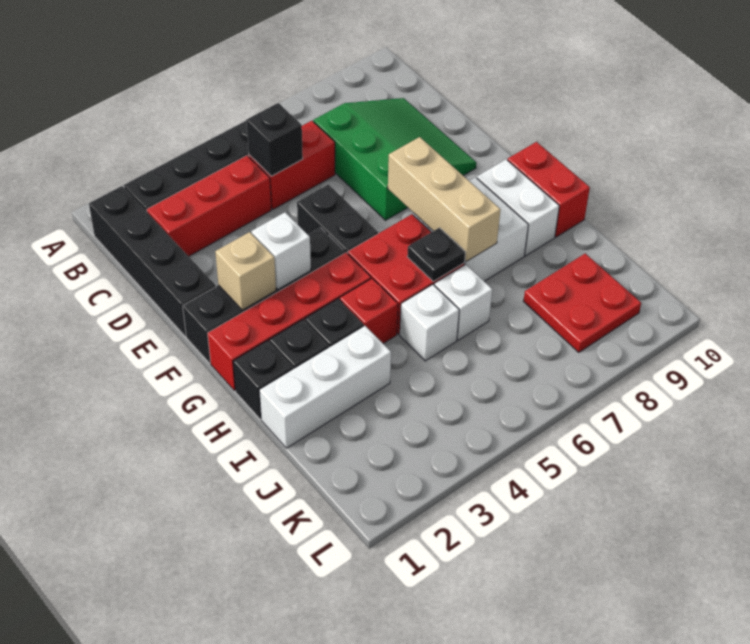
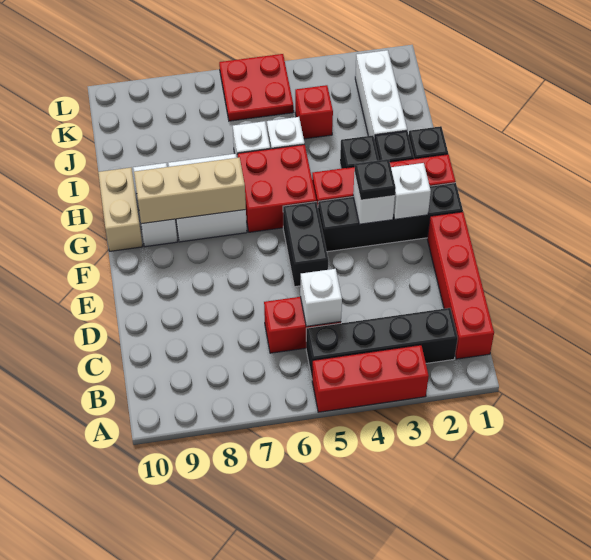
black brick B1:E1 level 1 -> red brick B1:E1 level 1
red brick C2:C4 level 1 -> red brick A3:A5 level 1
black brick C5 level 2 -> white brick C5 level 2
green slope C7:E9 level 1 top 7 -> none
tan brick F2 level 2 -> white brick F2 level 2
tan brick F7:H7 level 2 -> tan brick G7:G9 level 2
red brick G10:H10 level 1 -> tan brick G10:H10 level 1
red brick H4 level 1 -> red brick J4 level 1
black plate H6 level 2 -> black plate F3 level 3
white brick I1:I3 level 1 -> white brick I2:K2 level 1
red plate J8:K9 level 1 -> red plate K5:L6 level 1

